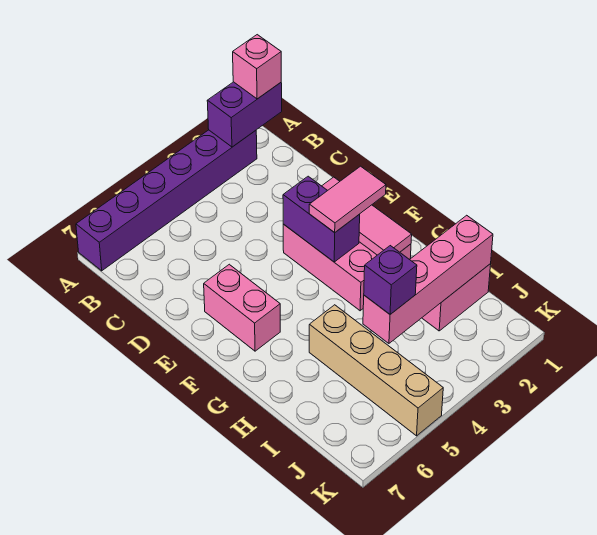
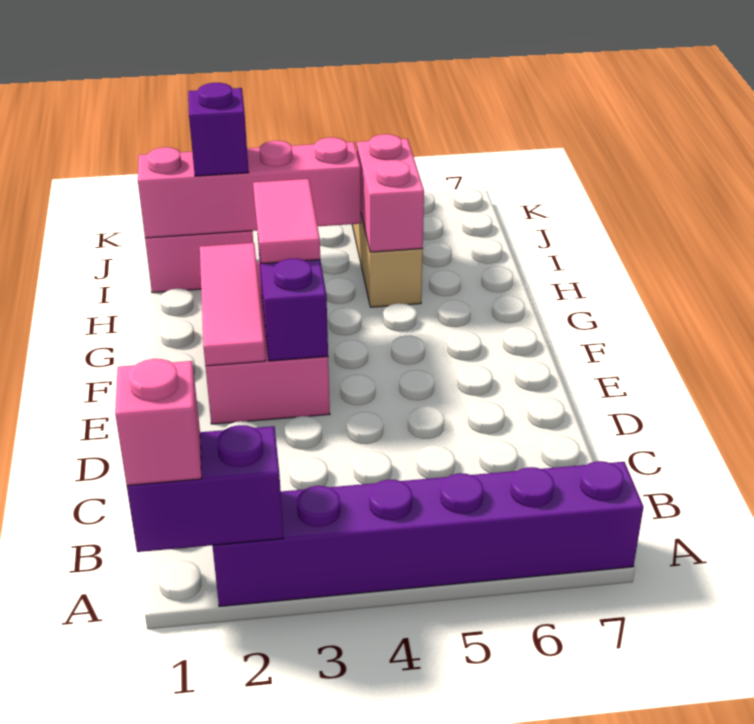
pink brick E6:F6 level 1 -> pink brick H5:I5 level 2
pink tile F2:F3 level 3 -> pink tile F3:G3 level 3
purple brick I4 level 3 -> purple brick I2 level 3

